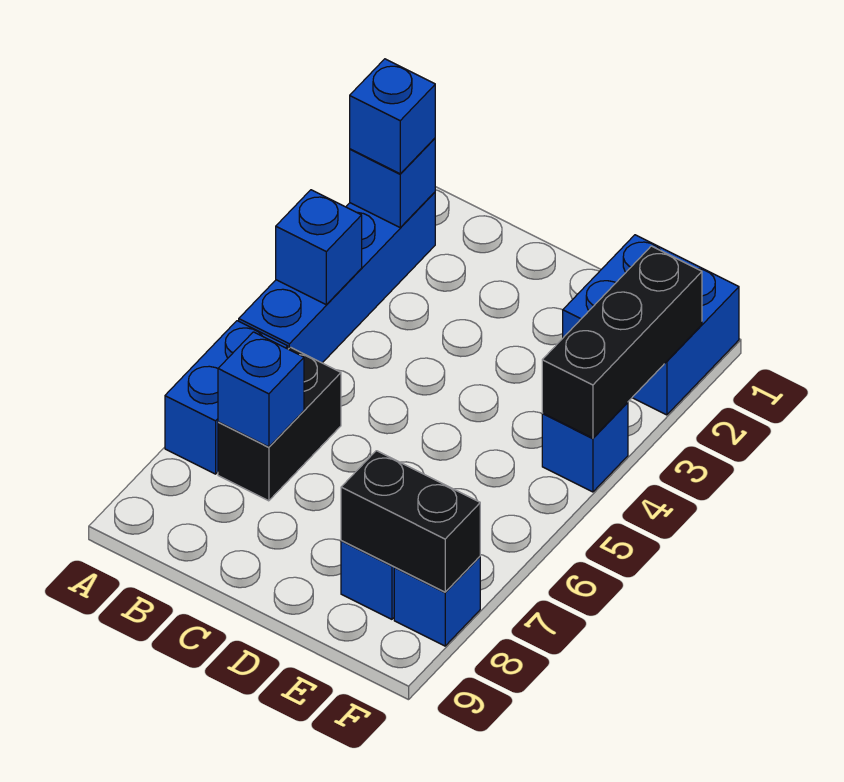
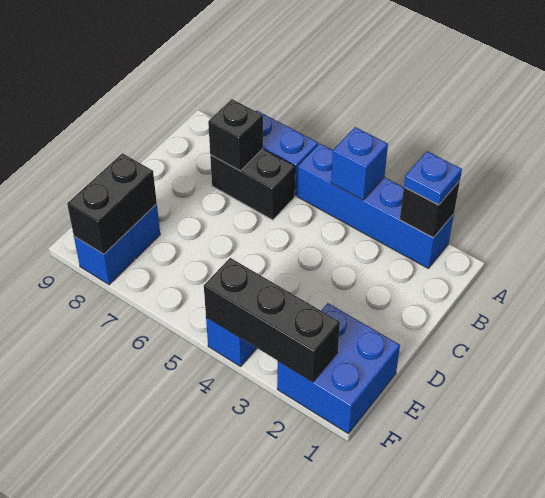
blue brick A2 level 2 -> black brick A2 level 2
blue brick A2 level 3 -> blue plate A2 level 3
blue brick B7 level 2 -> black brick B7 level 2

